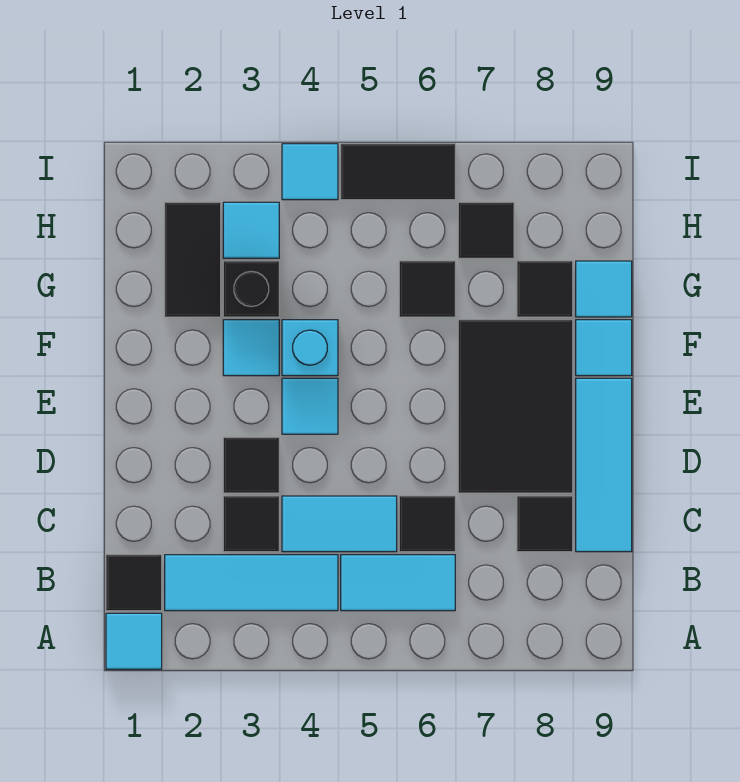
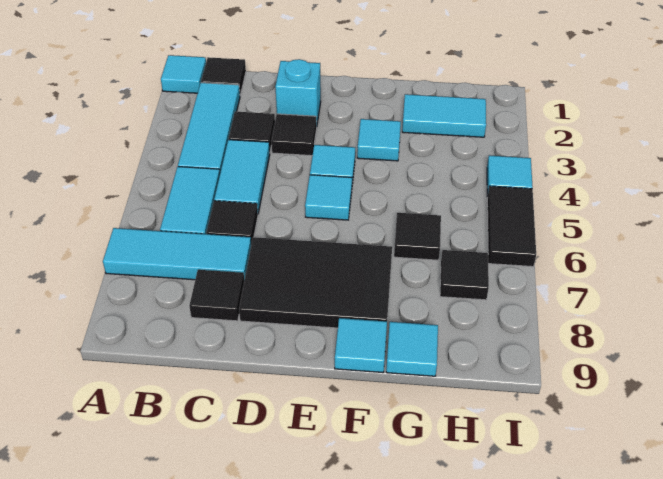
cyan tile C9:E9 level 1 -> cyan tile A7:C7 level 1
cyan brick F4 level 1 -> cyan brick D2 level 1
black tile G2:H2 level 1 -> cyan tile G2:H2 level 1
black brick G3 level 1 -> none
black tile G8 level 1 -> none
cyan tile H3 level 1 -> cyan tile E5 level 1

